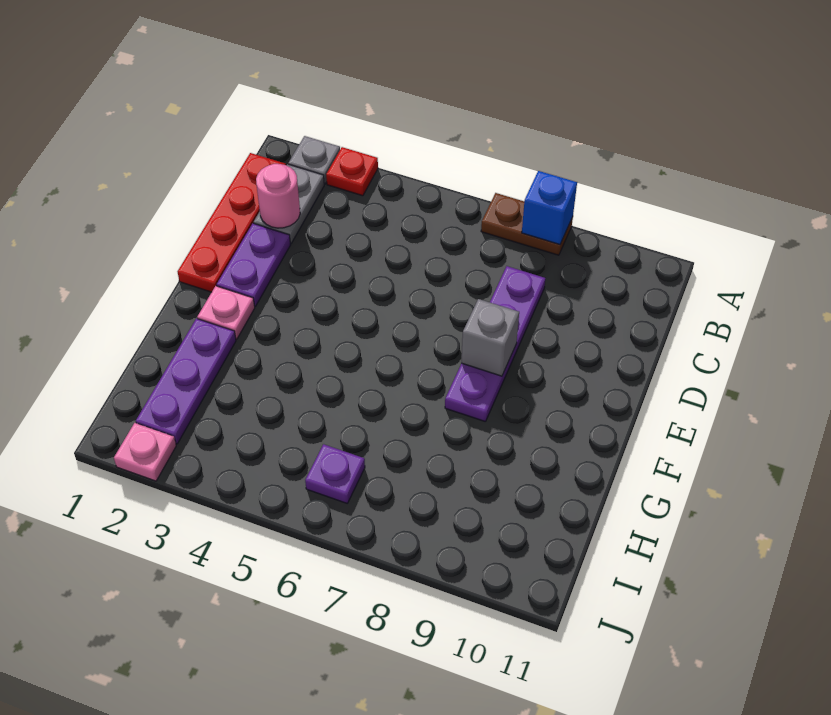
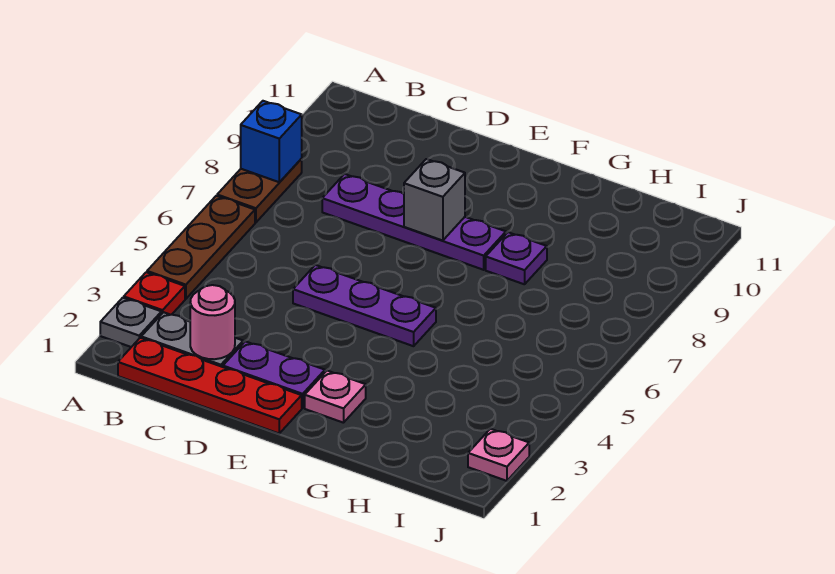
none -> brown plate A4:A6 level 1
purple plate G2:I2 level 1 -> purple plate D5:F5 level 1
purple plate I6 level 1 -> purple plate G8 level 1

